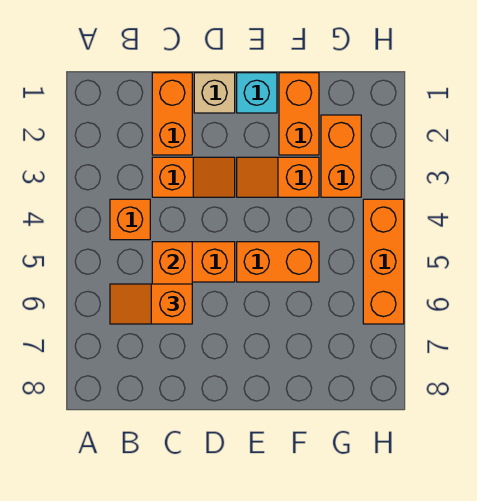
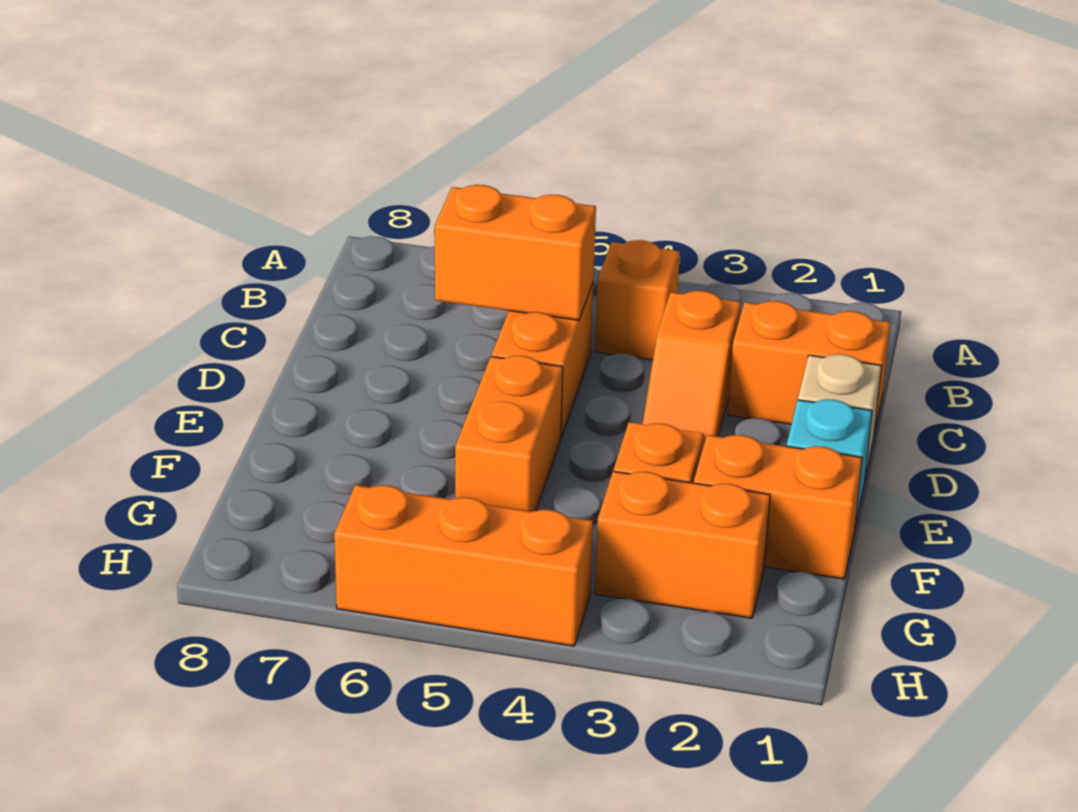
orange slope B6:C6 level 3 top C -> none

